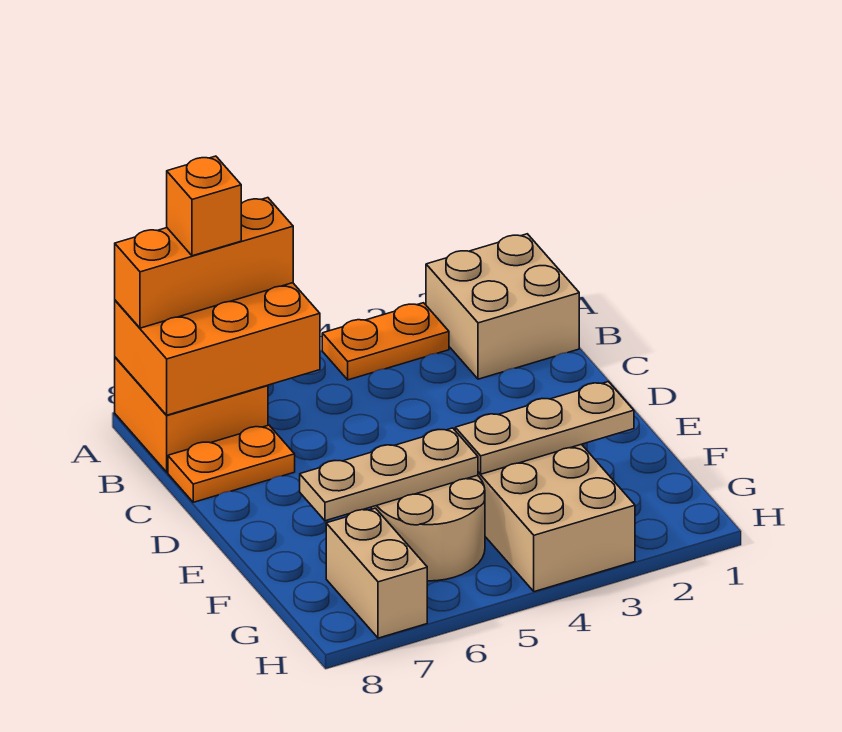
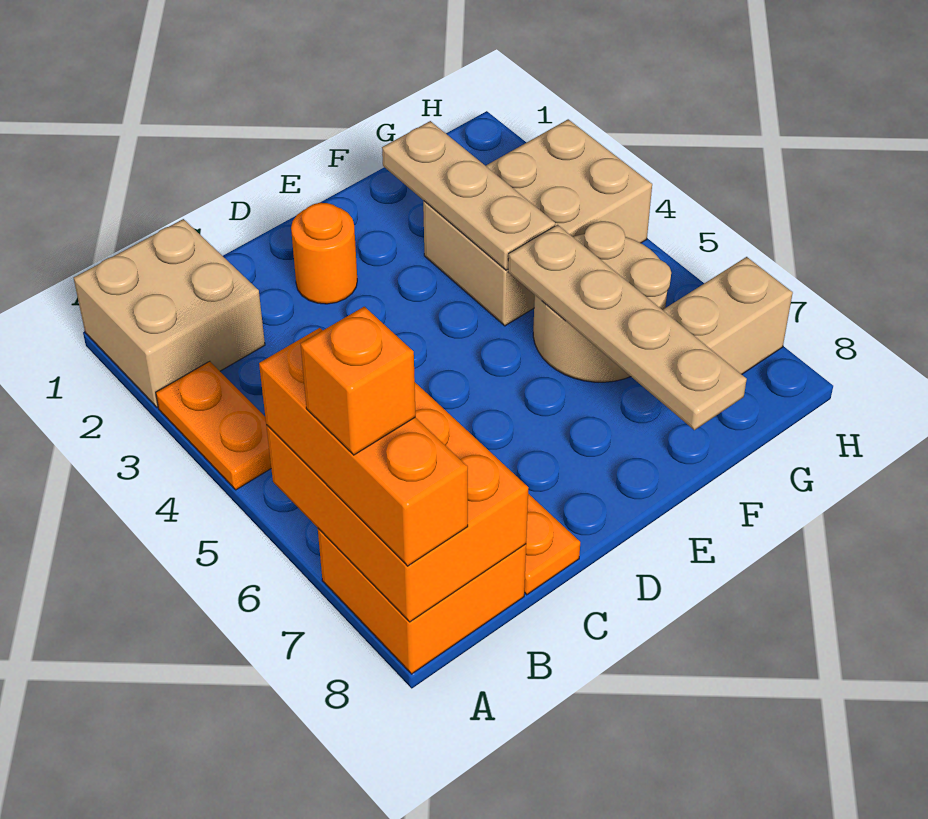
none -> orange round brick D2 level 1
tan plate F5:F7 level 2 -> tan plate F5:F8 level 2

